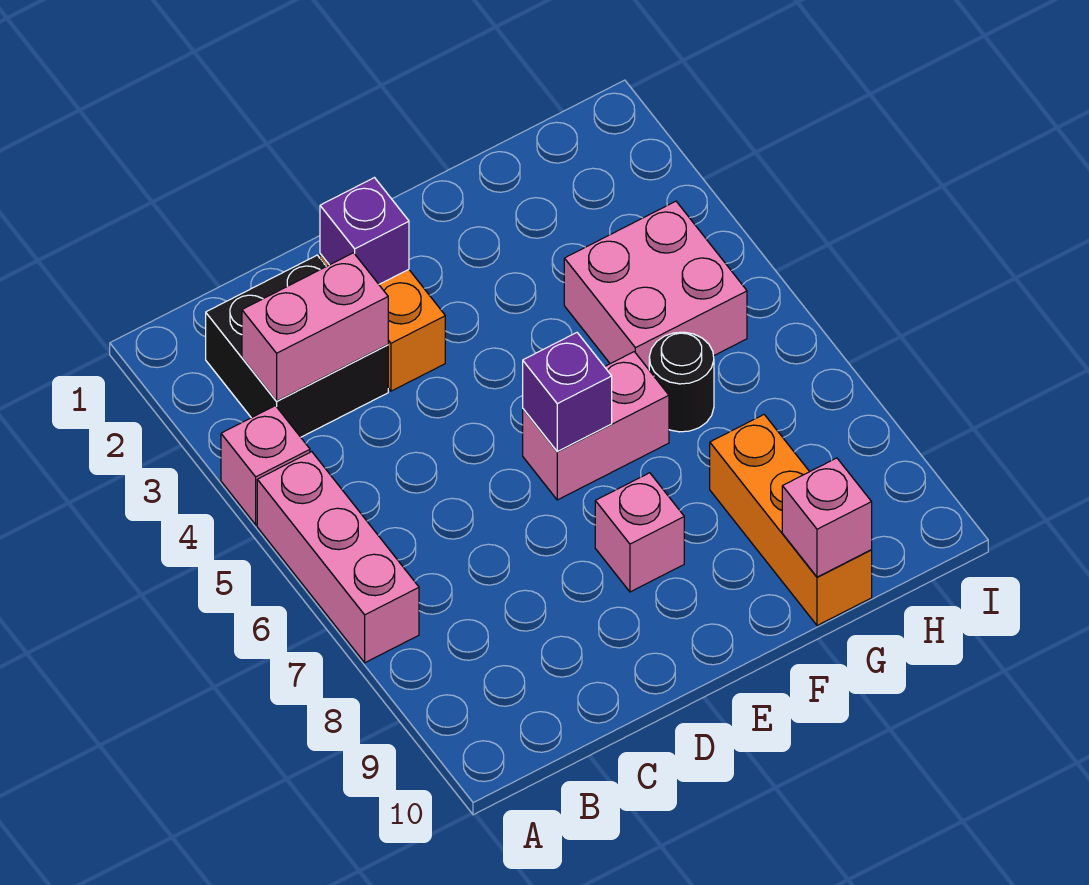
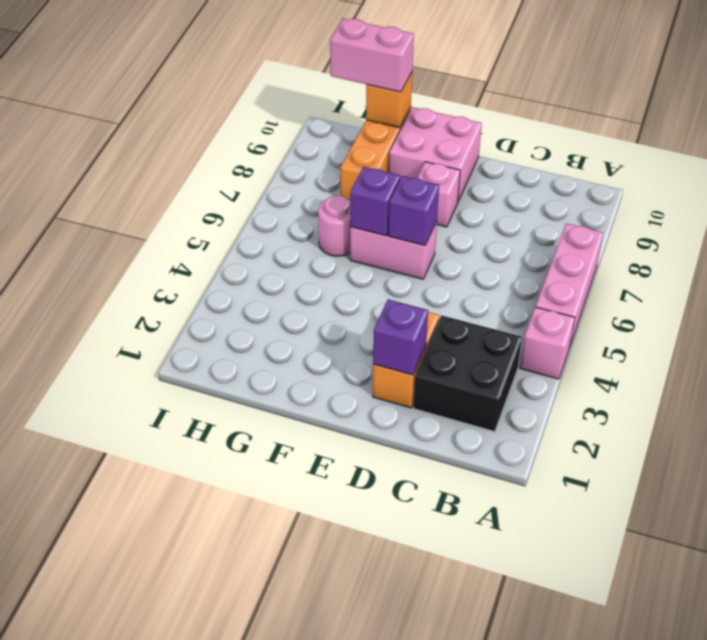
pink brick B3:C3 level 2 -> pink brick G10:H10 level 3
none -> purple brick F6 level 2
pink brick G4:H5 level 1 -> pink brick E9:F10 level 1
black round brick G6 level 1 -> pink round brick G6 level 1
pink brick G10 level 2 -> orange brick G10 level 2

